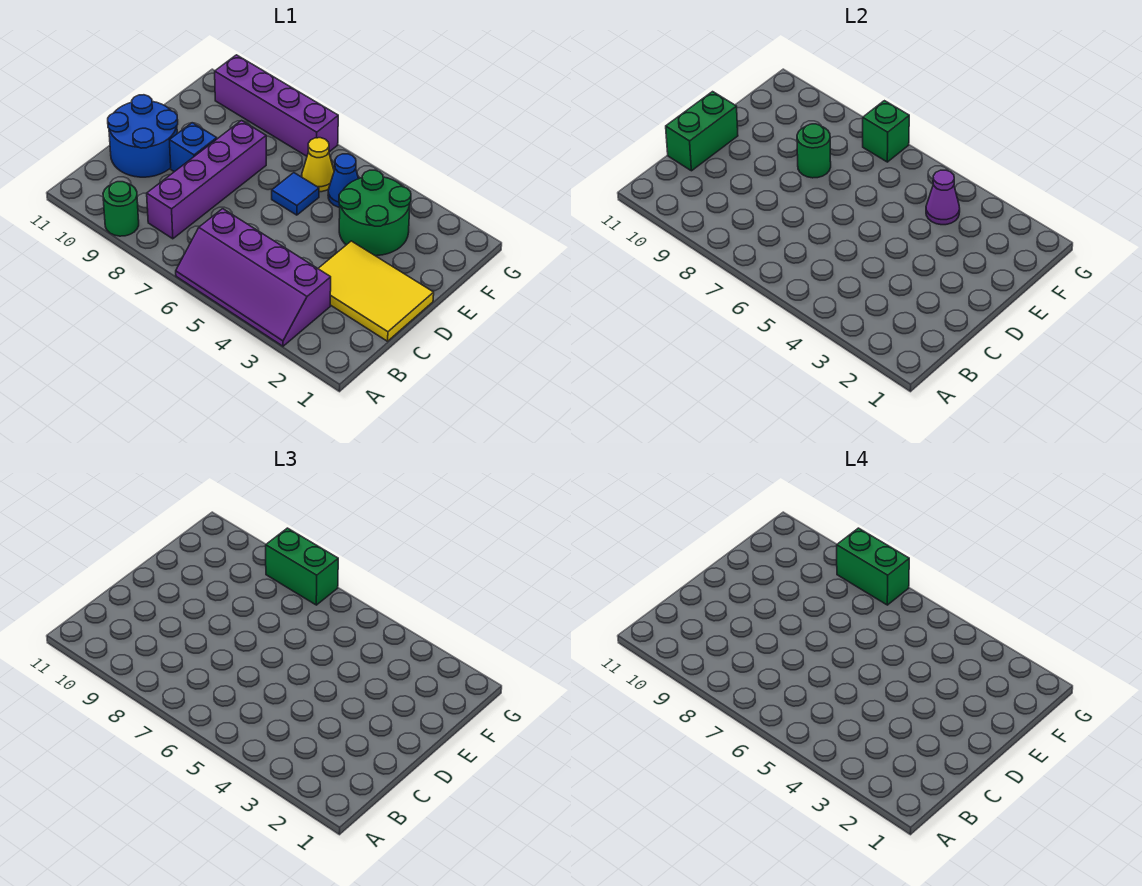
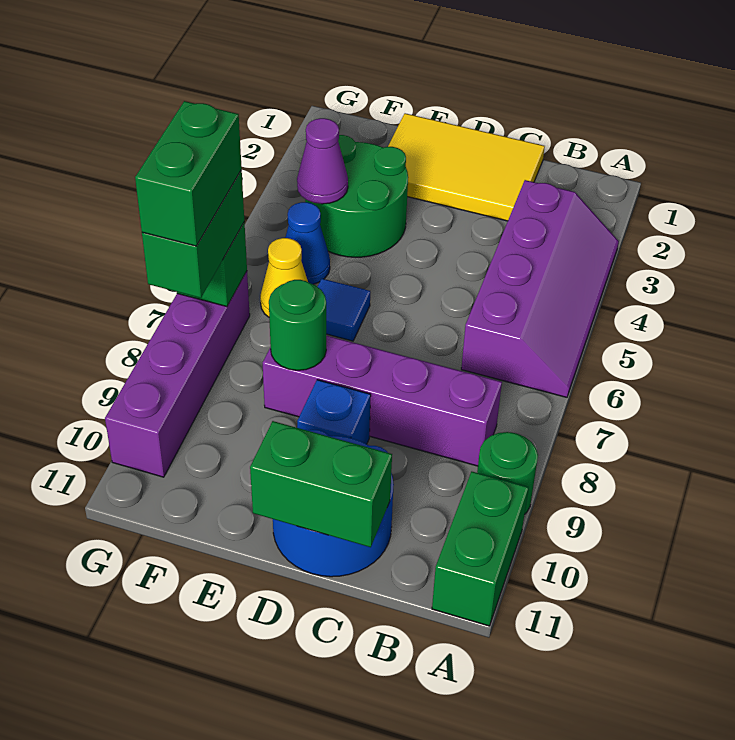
none -> green brick A10:A11 level 1
yellow tile C1:D3 level 1 -> yellow tile C1:E2 level 1

